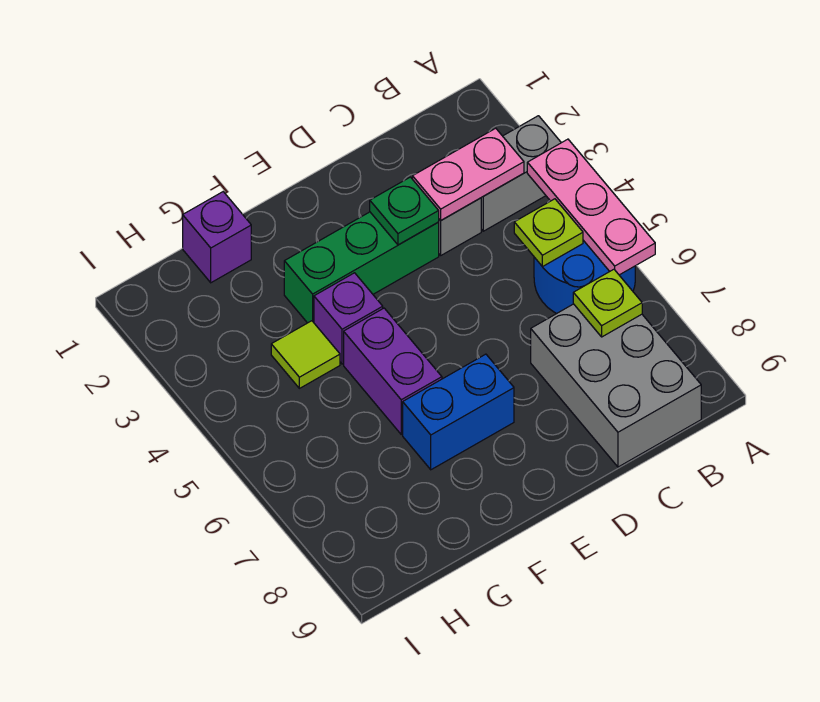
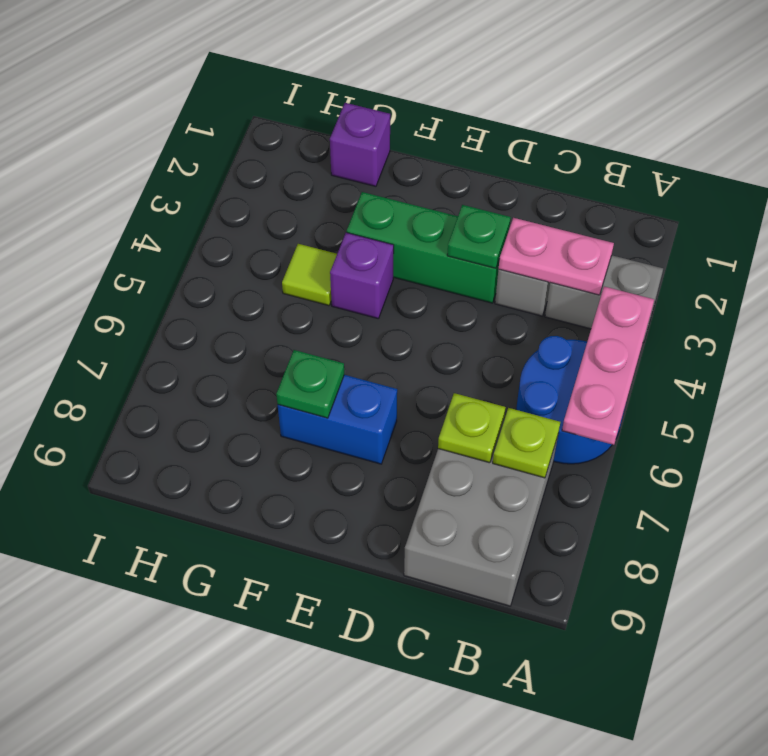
lime plate B5 level 2 -> lime plate C7 level 2
purple brick F5:F6 level 1 -> none
none -> green plate F7 level 2

